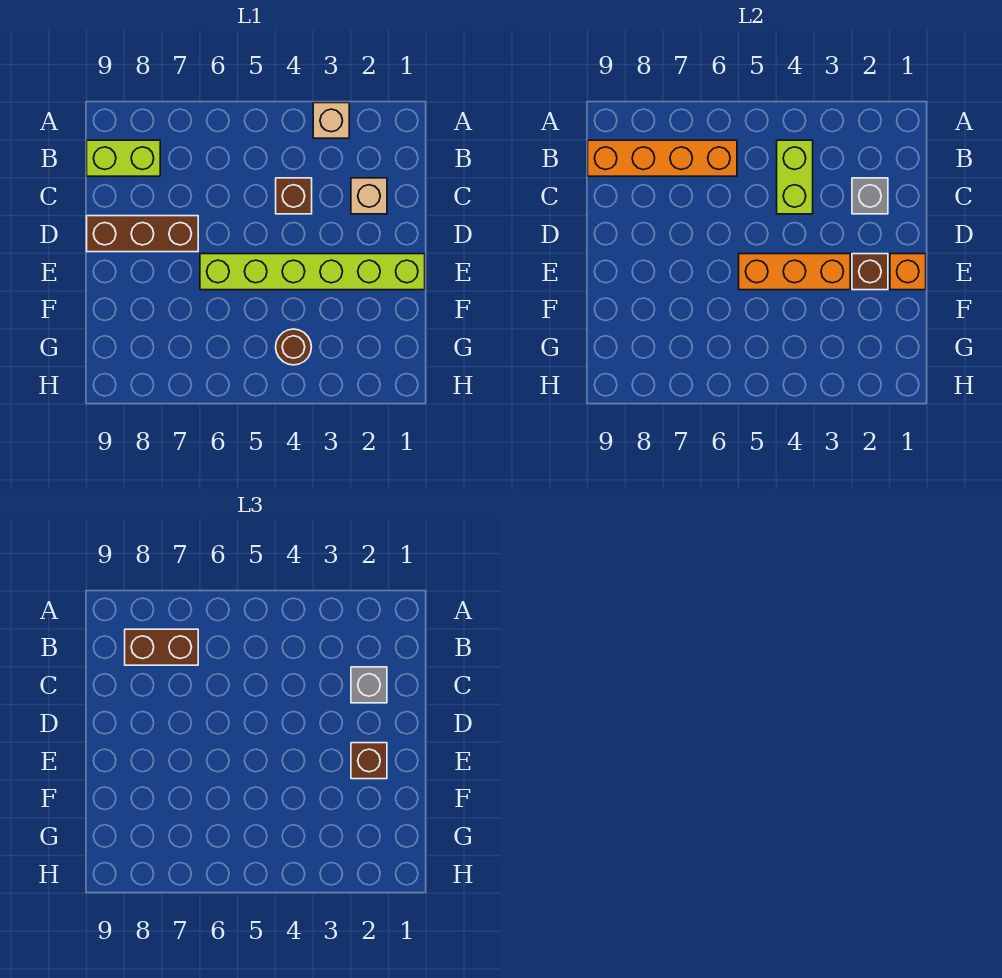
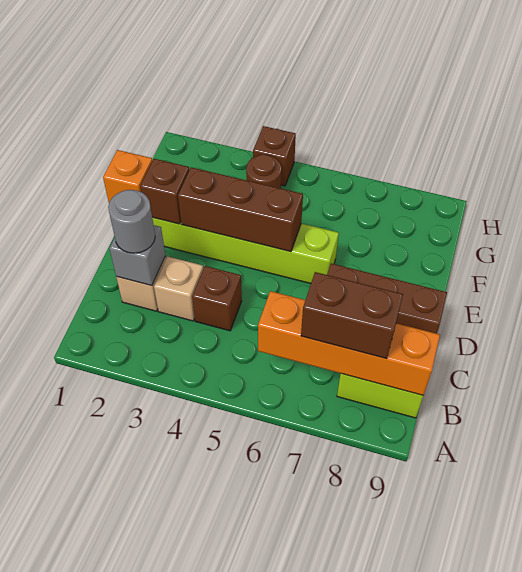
tan brick A3 level 1 -> tan brick C3 level 1
lime brick B4:C4 level 2 -> none
grey brick C2 level 3 -> grey round brick C2 level 3
brown brick E2 level 3 -> brown brick H4 level 1
orange brick E3:E5 level 2 -> brown brick E3:E5 level 2

